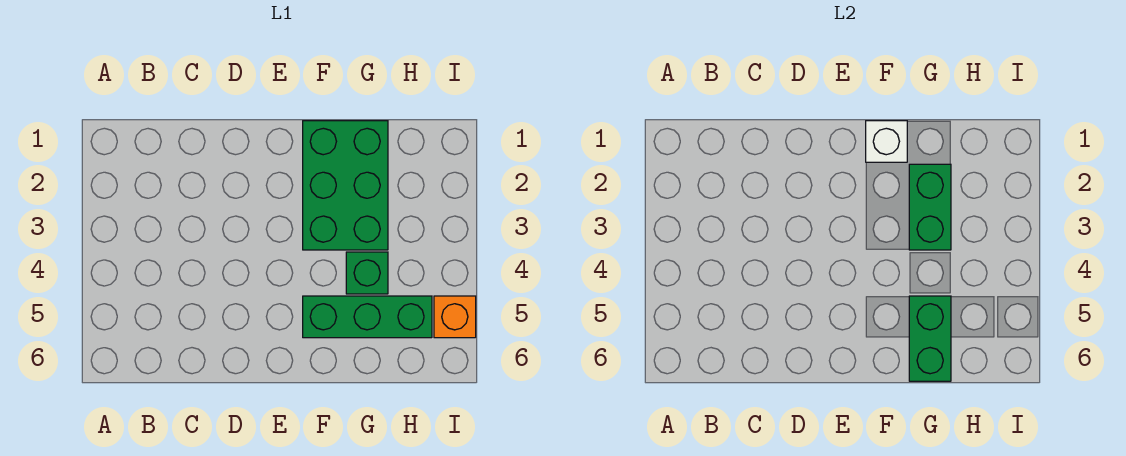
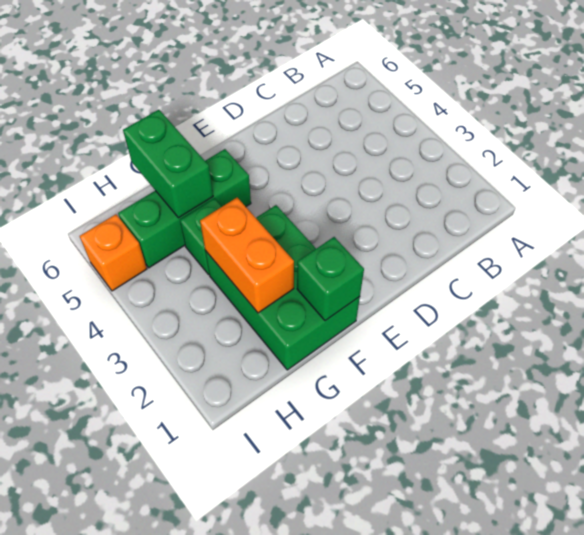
white brick F1 level 2 -> green brick F1 level 2
green brick G2:G3 level 2 -> orange brick G2:G3 level 2

